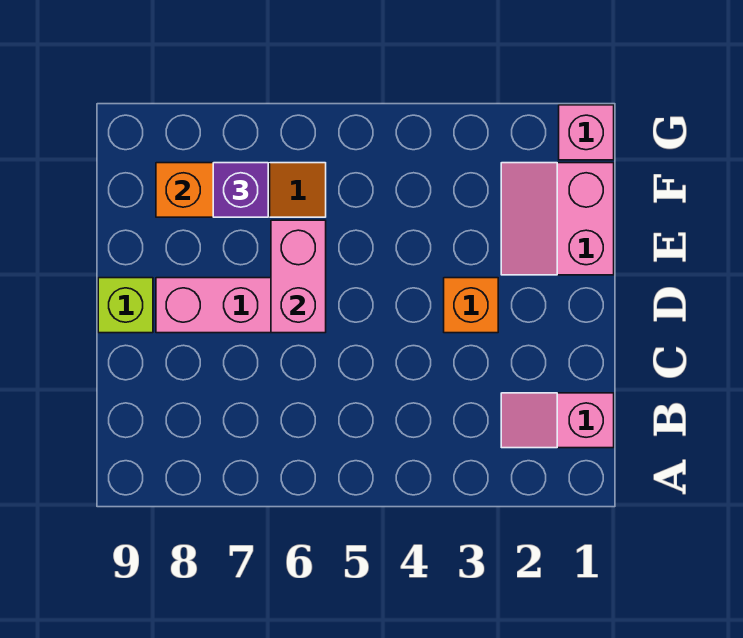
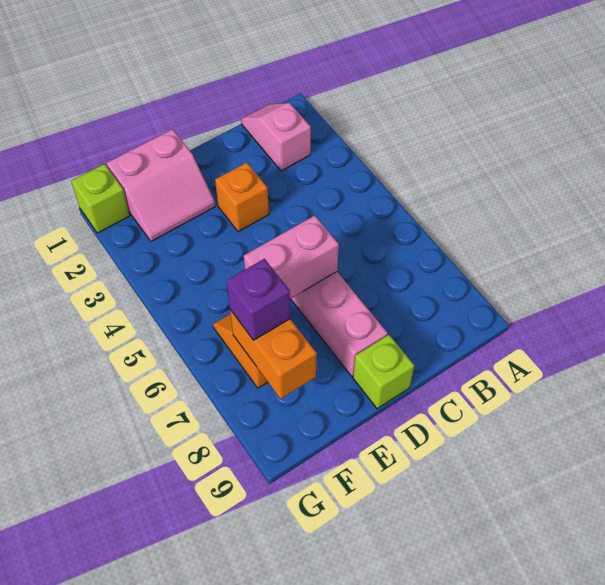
pink slope B1:B2 level 1 top 1 -> pink slope B1:B2 level 1 top 2
pink brick G1 level 1 -> lime brick G1 level 1

